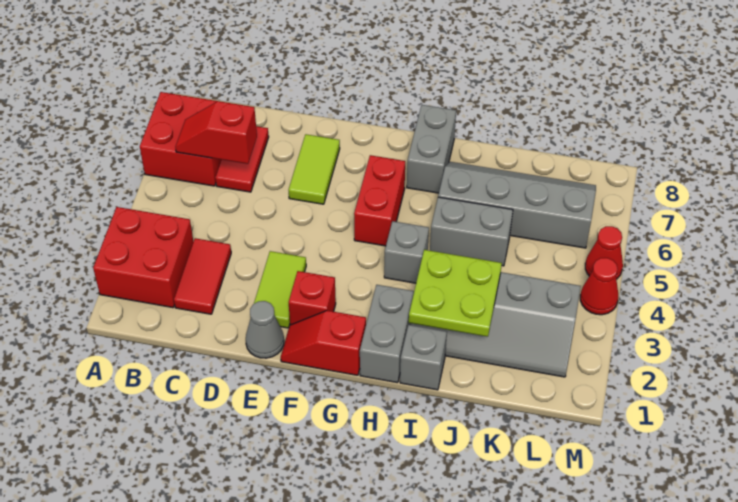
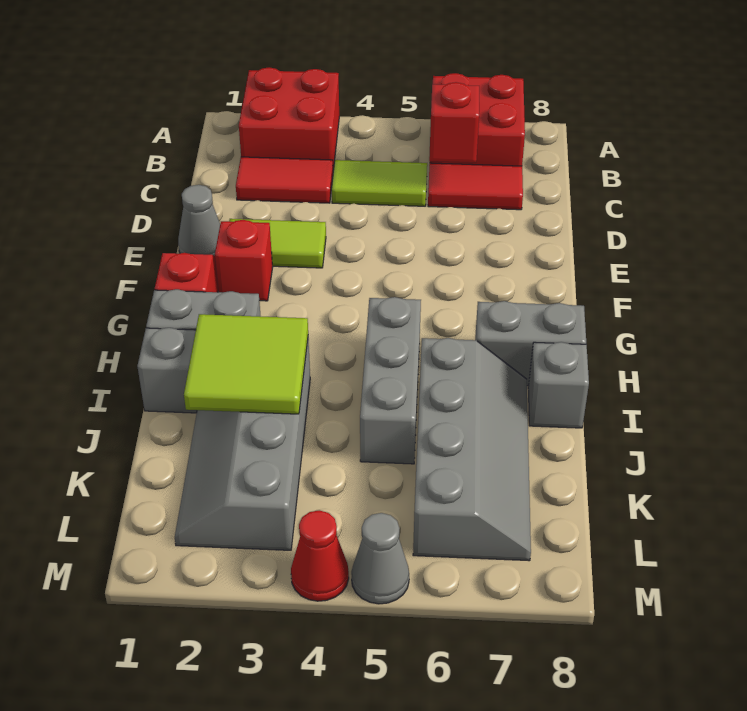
lime tile E6:E7 level 1 -> lime tile C4:C5 level 1
red brick G5:G6 level 1 -> none
grey brick H4 level 1 -> grey brick I8 level 1
lime plate I2:J3 level 2 -> lime tile I2:J3 level 2
grey brick I5:J5 level 1 -> grey brick H5:J5 level 1
red cone M5 level 1 -> grey cone M5 level 1

